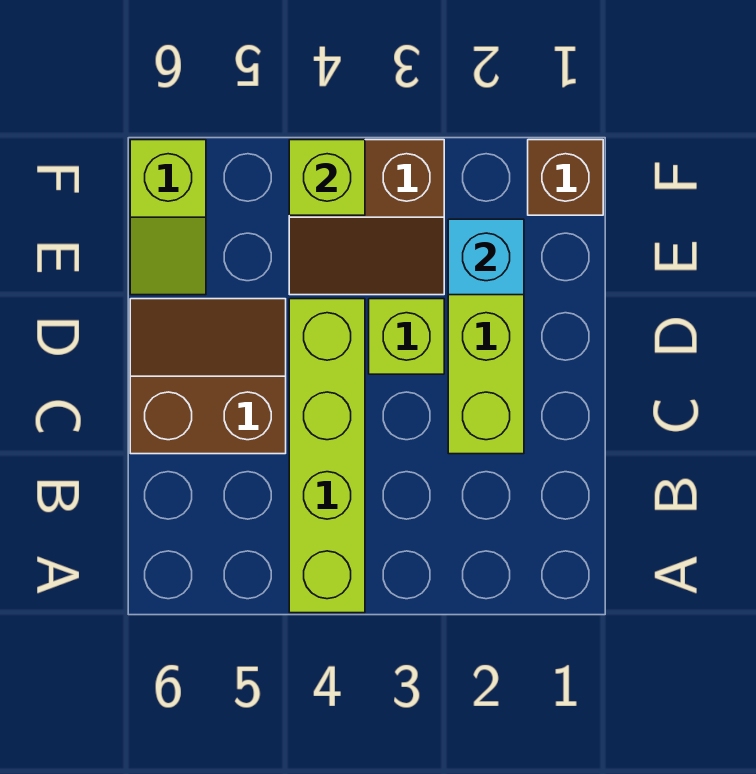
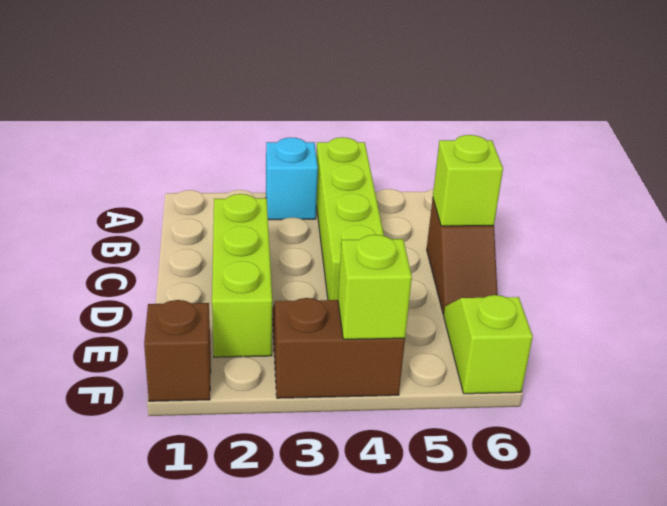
brown slope C5:D6 level 1 top C -> brown slope C6:D6 level 1 top C
lime brick D3 level 1 -> lime brick C6 level 2
cyan brick E2 level 2 -> cyan brick A3 level 1

